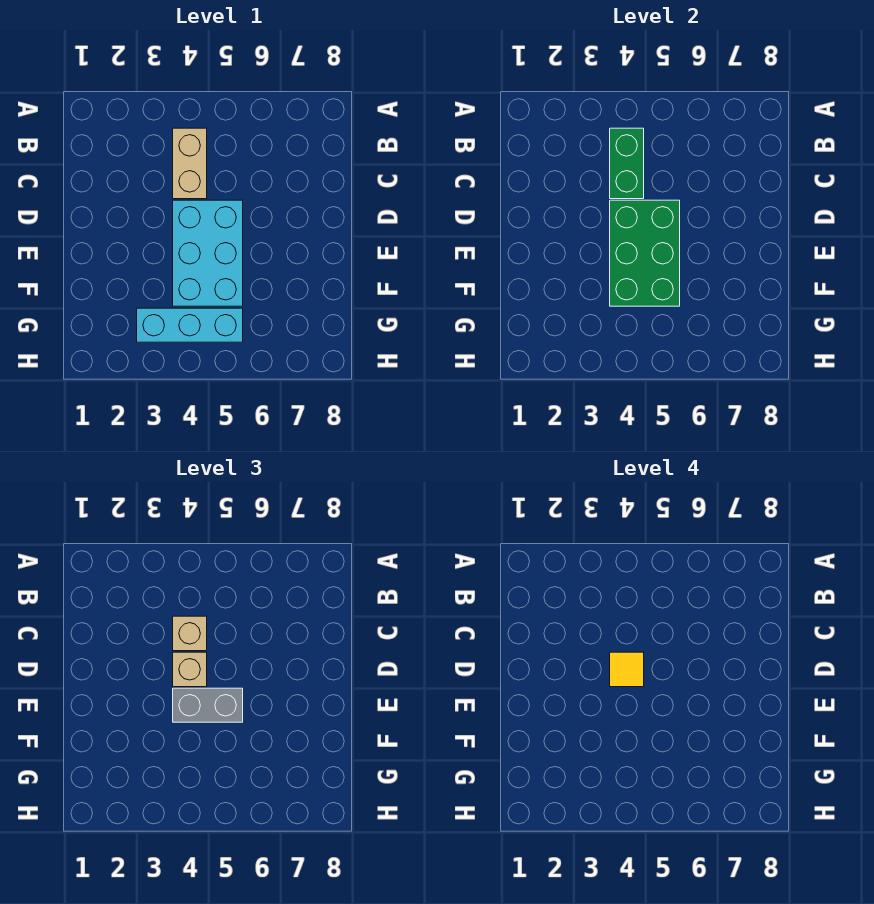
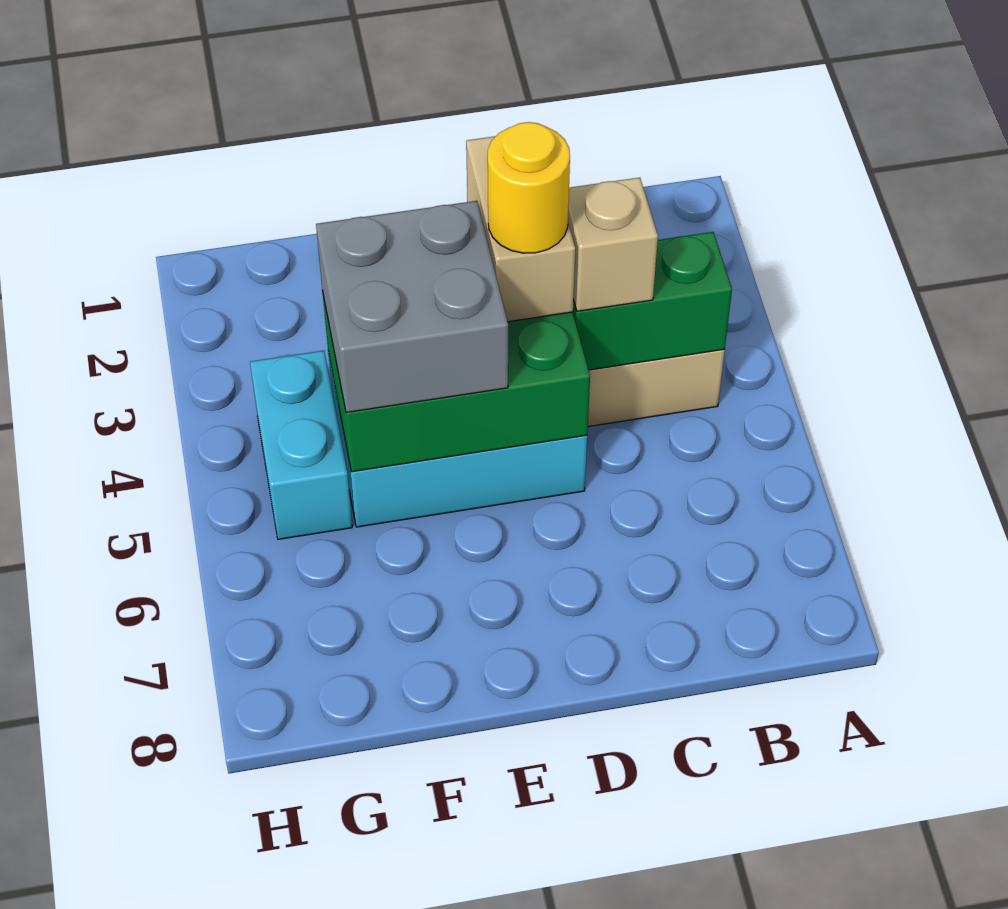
tan brick D4 level 3 -> tan brick D3:D4 level 3
yellow tile D4 level 4 -> yellow round brick D4 level 4
grey brick E4:E5 level 3 -> grey brick E4:F5 level 3
cyan brick G3:G5 level 1 -> cyan brick G4:G5 level 1

